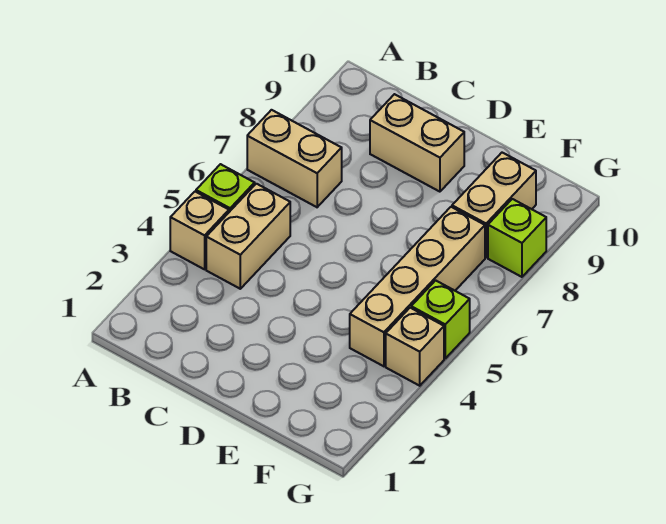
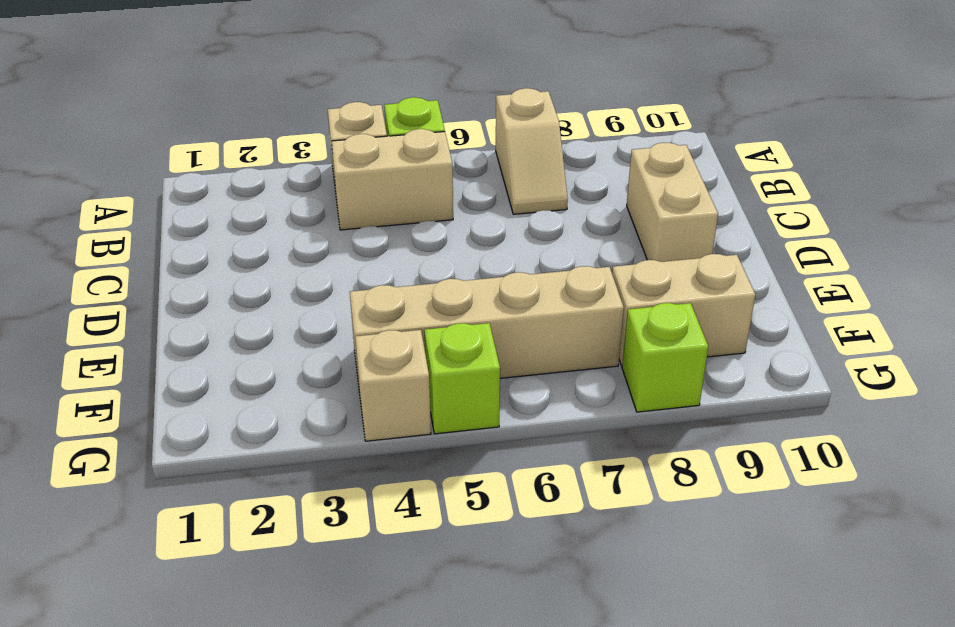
tan brick A7:B7 level 1 -> tan slope A7:B7 level 1 top A

